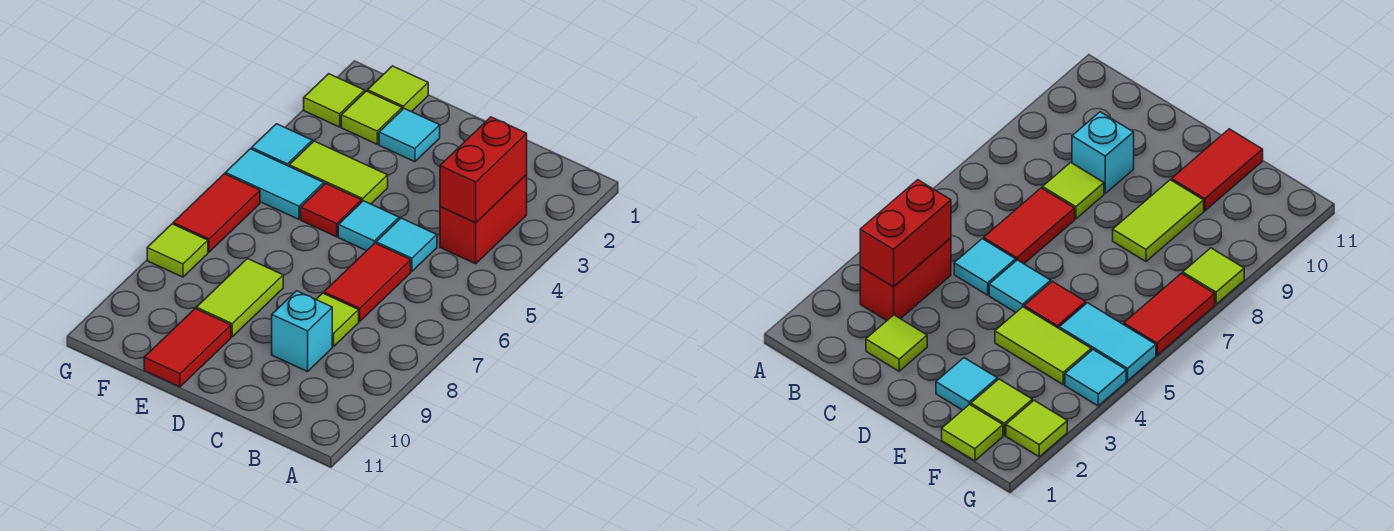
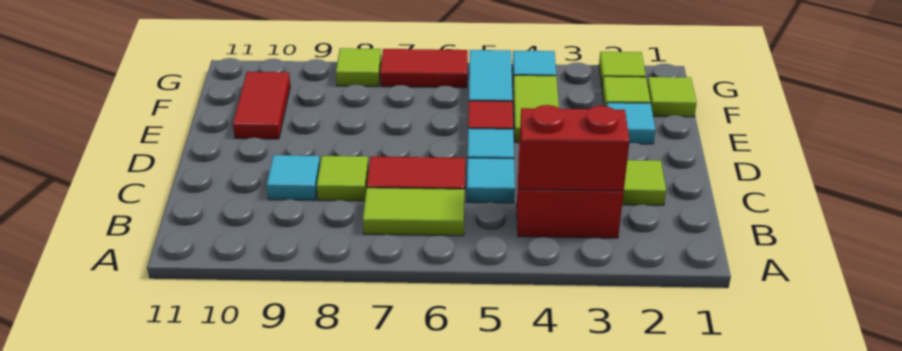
cyan brick C9 level 1 -> cyan tile C9 level 1
lime tile E8:E9 level 1 -> lime tile B6:B7 level 1
red tile E10:E11 level 1 -> red tile E10:F10 level 1

